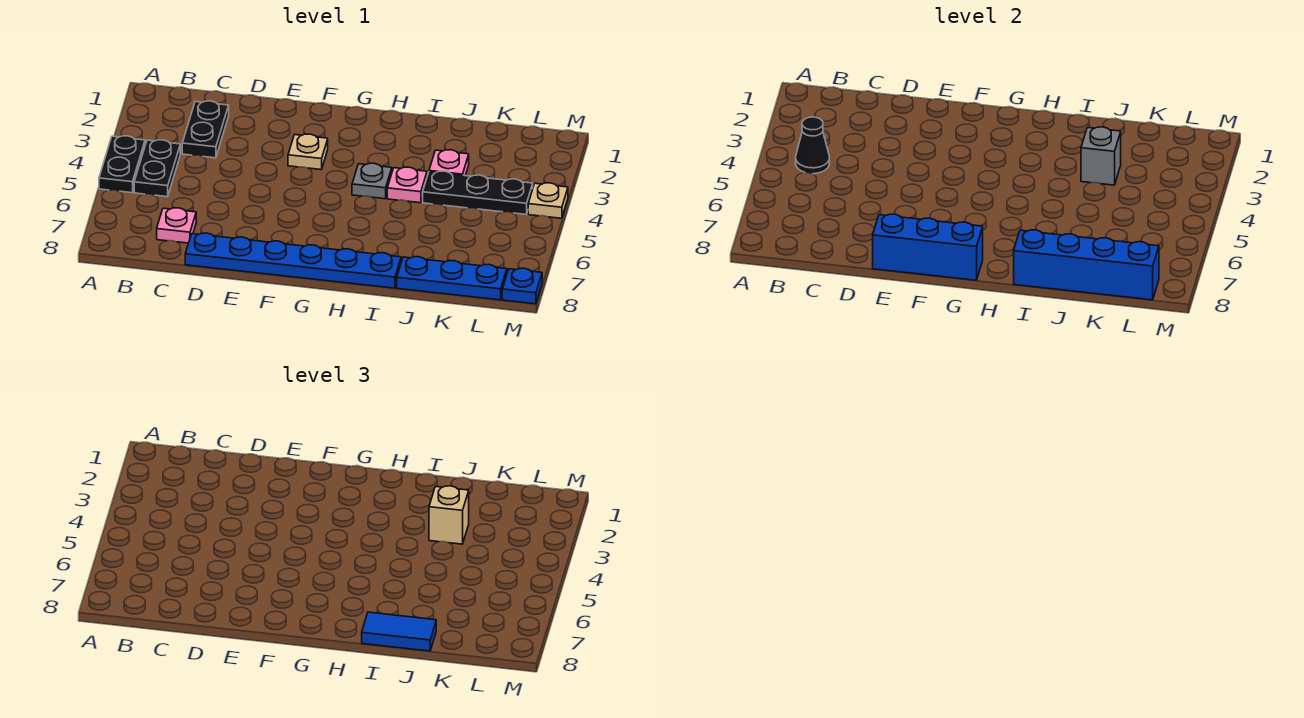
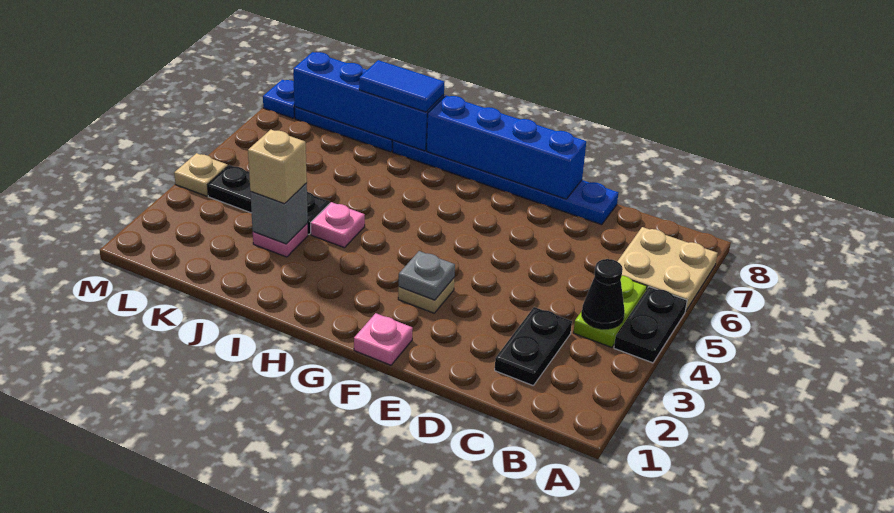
none -> tan plate A6:B7 level 1
black plate B4:B5 level 1 -> lime plate B4:B5 level 1
pink plate C7 level 1 -> pink plate F1 level 1
blue brick E8:G8 level 2 -> blue brick E8:H8 level 2
grey plate H4 level 1 -> grey plate F3 level 2

